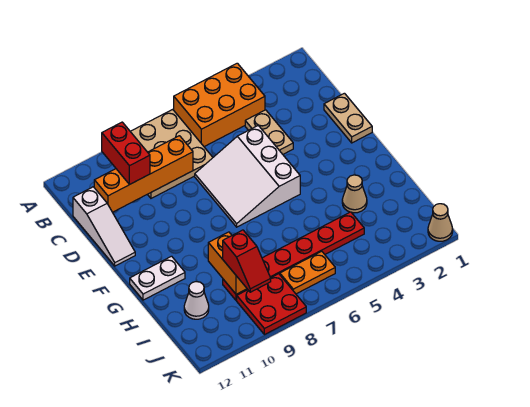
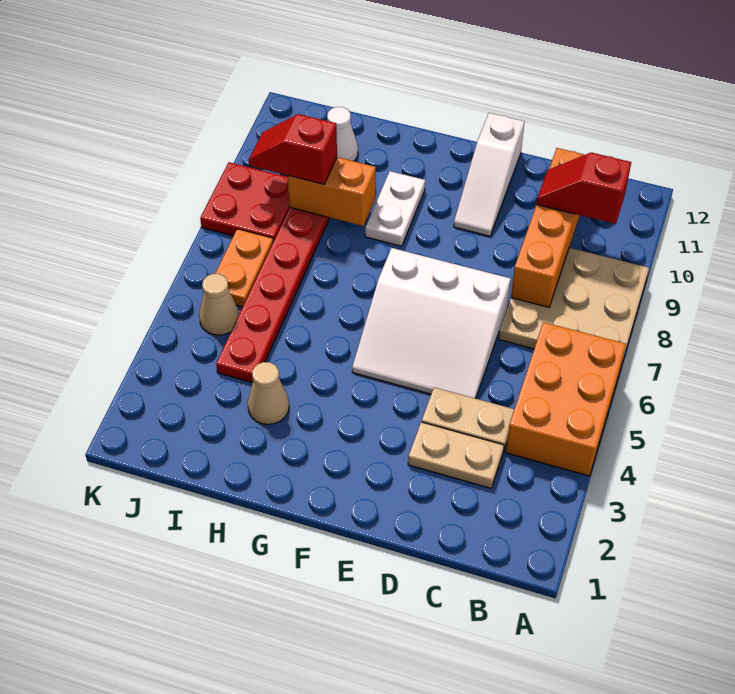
red brick B10:C10 level 3 -> red slope B10:C10 level 3 top B
white slope C12:E12 level 1 top C -> white slope E10:E12 level 1 top 12
tan plate D1:E1 level 1 -> tan plate C3:D3 level 1
white slope D5:F7 level 1 top 5 -> white slope D5:F7 level 1 top 7
white plate G11:G12 level 1 -> white plate G9:G10 level 1
tan cone K1 level 1 -> tan cone J5 level 1

